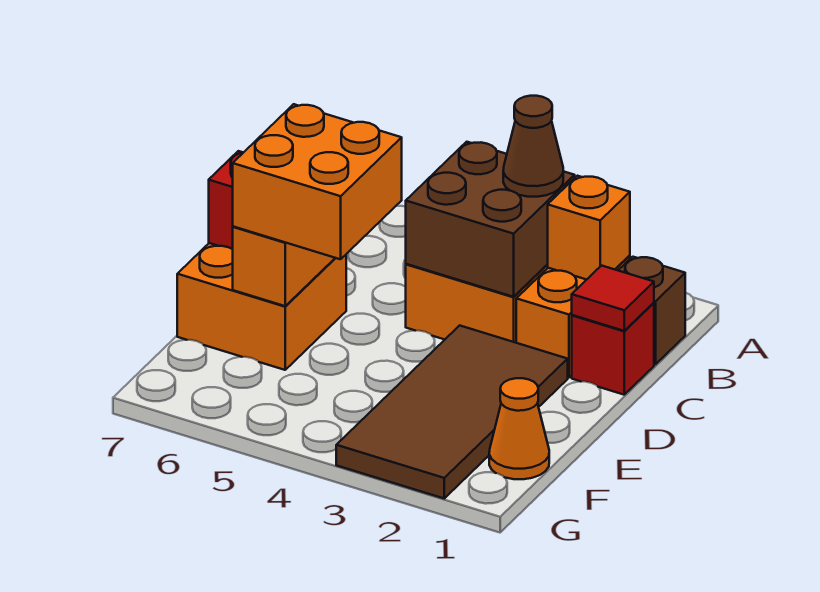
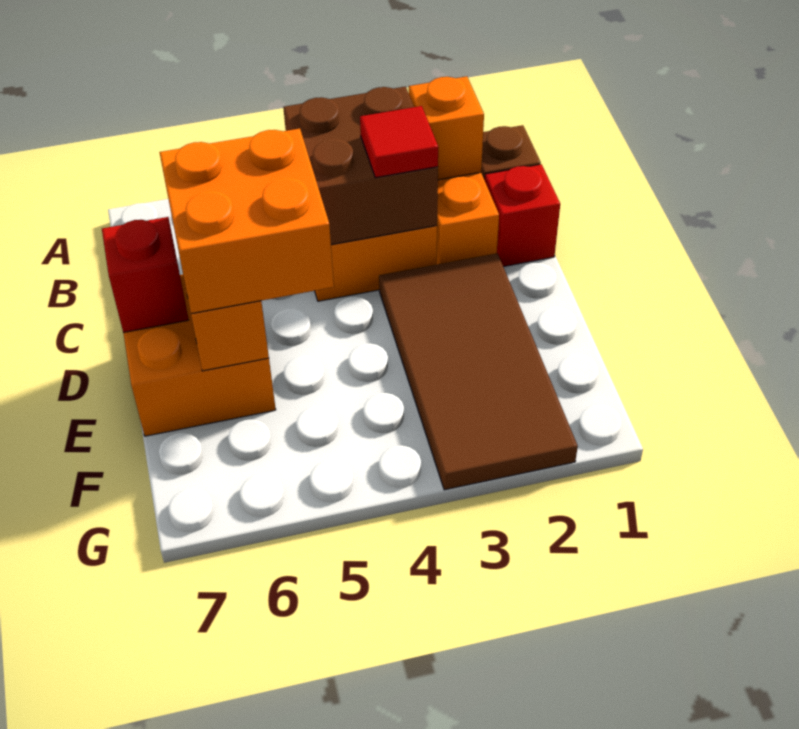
brown cone B3 level 3 -> none
red tile C1 level 2 -> red tile C3 level 3
orange cone F1 level 1 -> none

